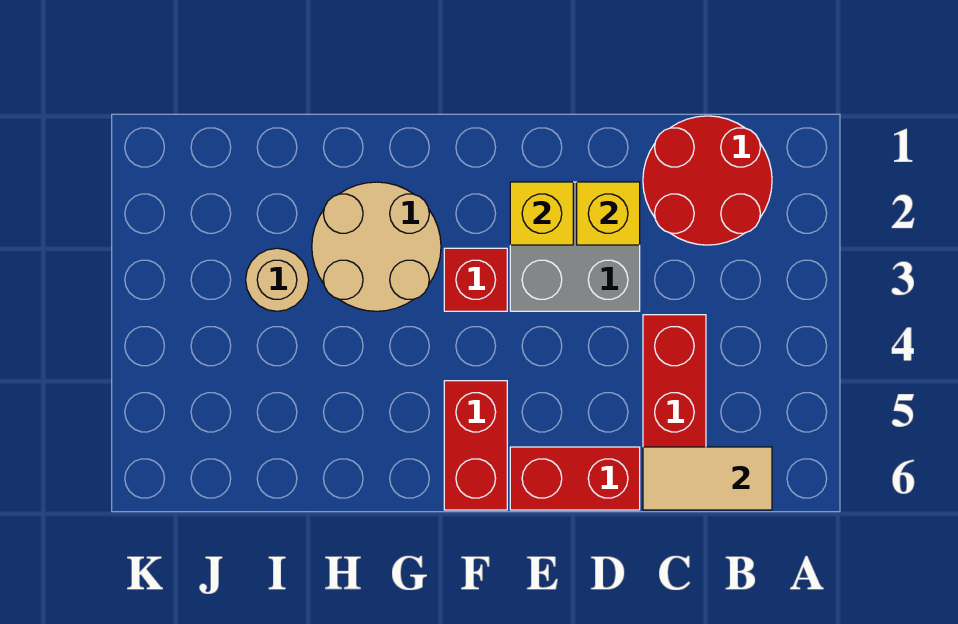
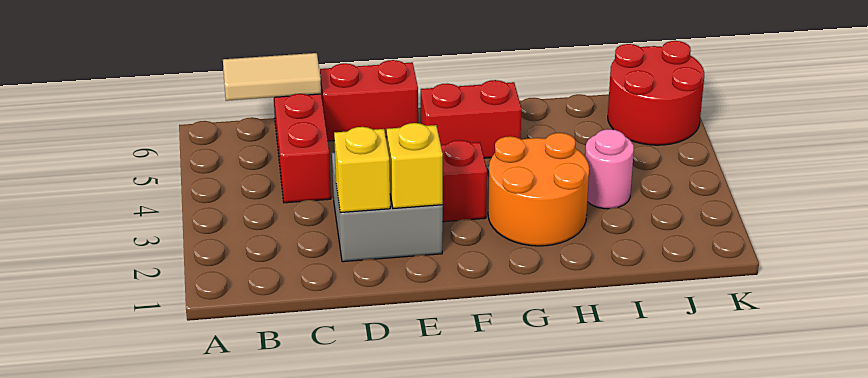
red round brick B1:C2 level 1 -> red round brick J5:K6 level 1
red brick F5:F6 level 1 -> red brick F5:G5 level 1
tan round brick G2:H3 level 1 -> orange round brick G2:H3 level 1
tan round brick I3 level 1 -> pink round brick I3 level 1

